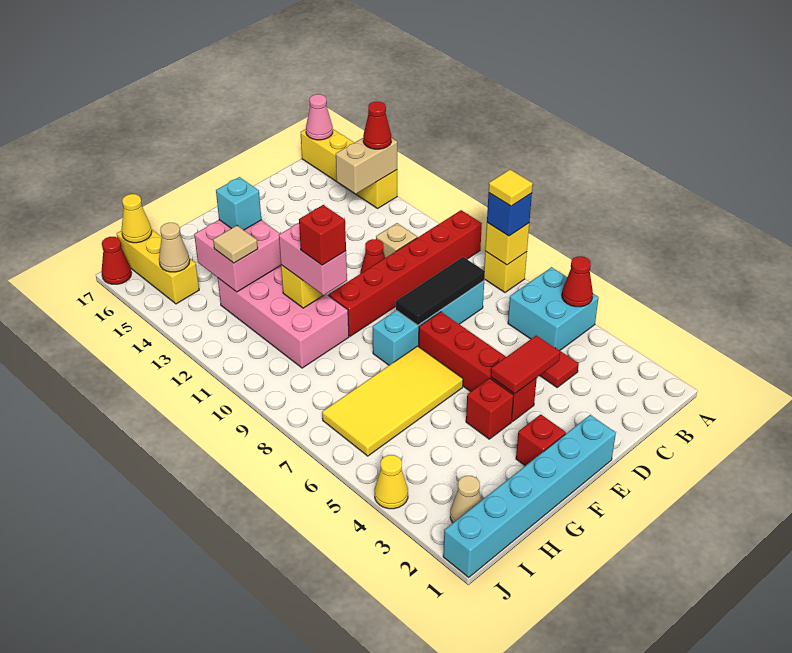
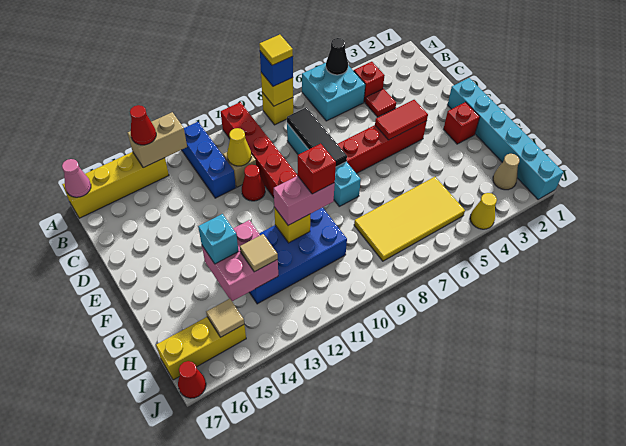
red cone A5 level 2 -> black cone A5 level 2
none -> blue brick A12:C12 level 1
tan brick A14:B14 level 2 -> tan brick A13:A14 level 2
red tile D4:E4 level 2 -> red tile E4:E5 level 2
red brick F4 level 1 -> red brick B4 level 1
yellow tile F6:I7 level 1 -> yellow tile H5:I8 level 1
pink brick G10:H13 level 1 -> blue brick G10:H13 level 1
tan cone I15 level 2 -> tan tile I15 level 2
yellow cone I17 level 2 -> yellow cone C11 level 2

